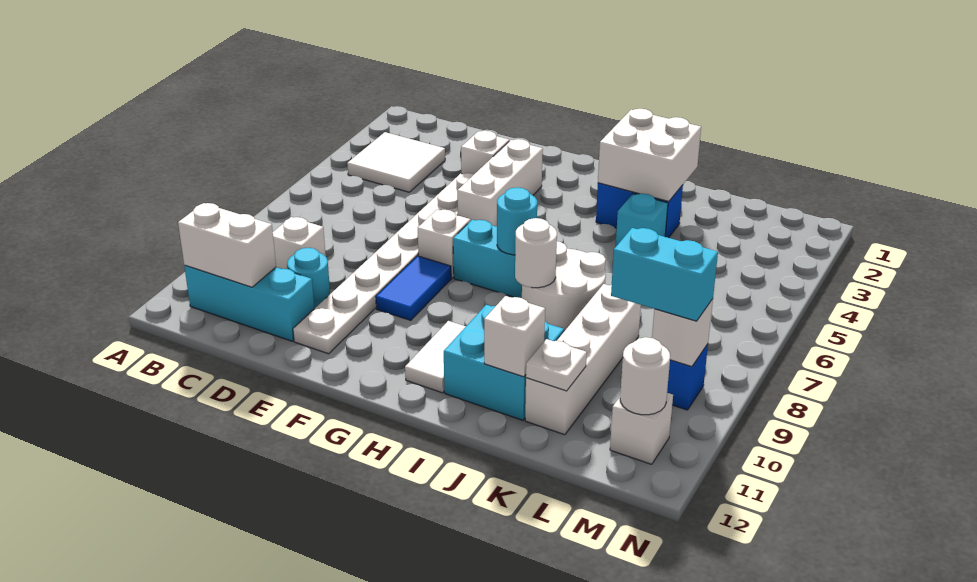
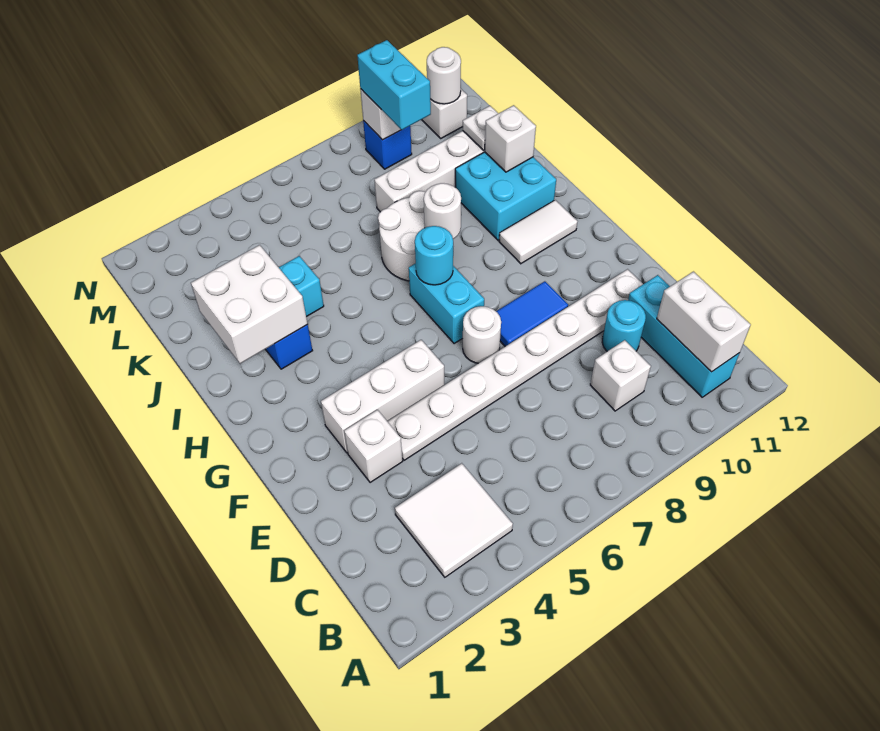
white brick F7 level 1 -> white round brick F7 level 1

